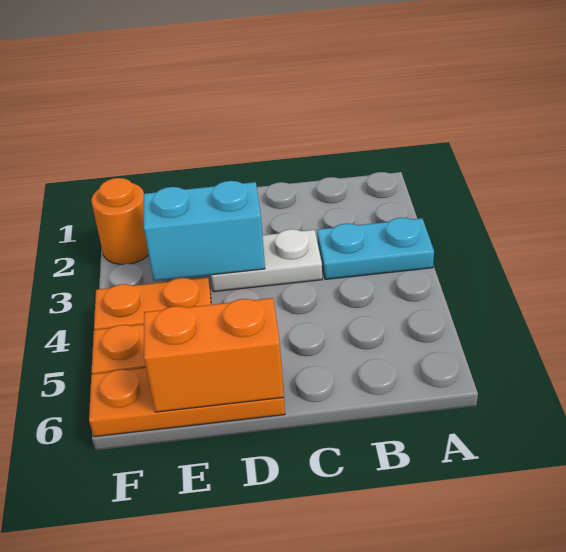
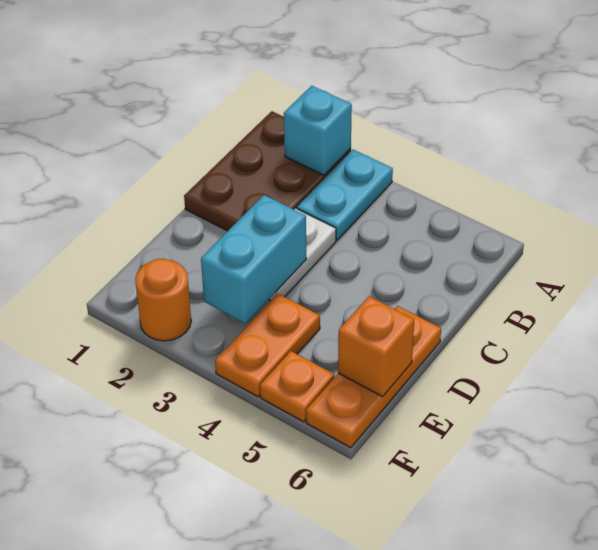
none -> brown plate A1:C2 level 1
none -> cyan brick A2 level 2
orange brick D6:E6 level 2 -> orange brick E6 level 2

